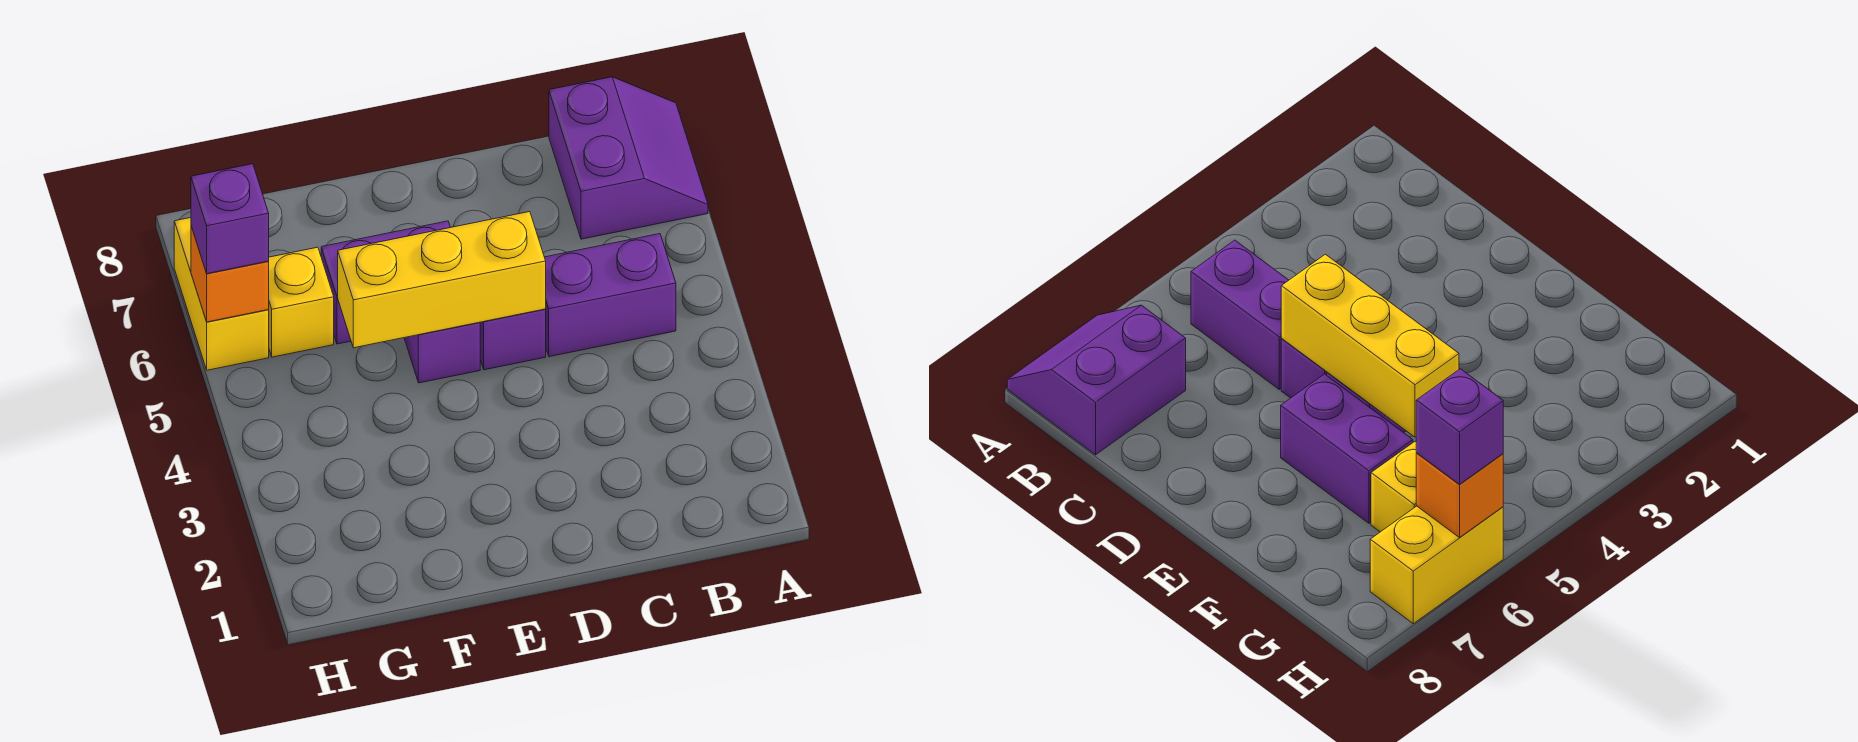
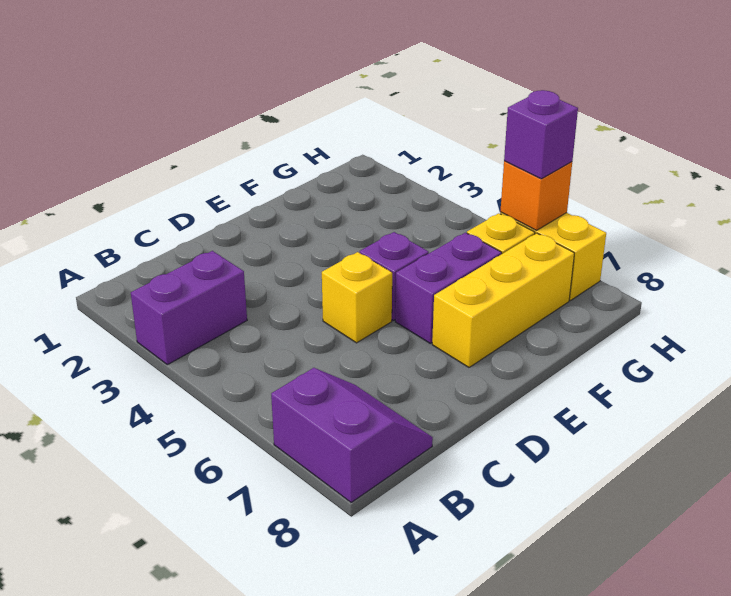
purple slope A7:B8 level 1 top B -> purple slope A7:B8 level 1 top A
purple brick B5:C5 level 1 -> purple brick A3:B3 level 1
purple brick D5 level 1 -> yellow brick D5 level 1
yellow brick D5:F5 level 2 -> yellow brick E7:G7 level 1

